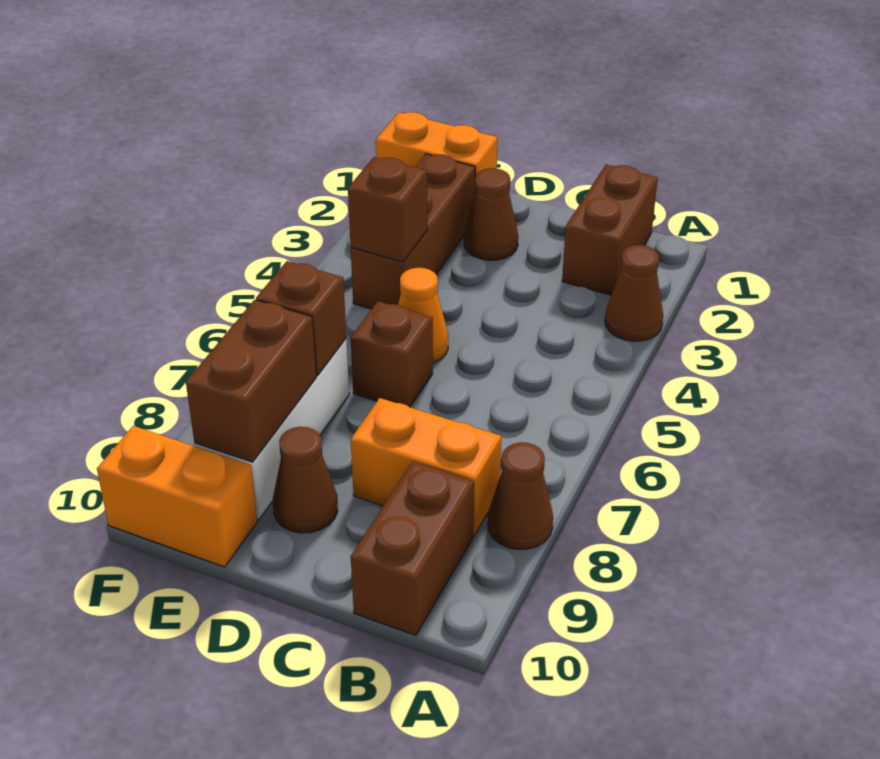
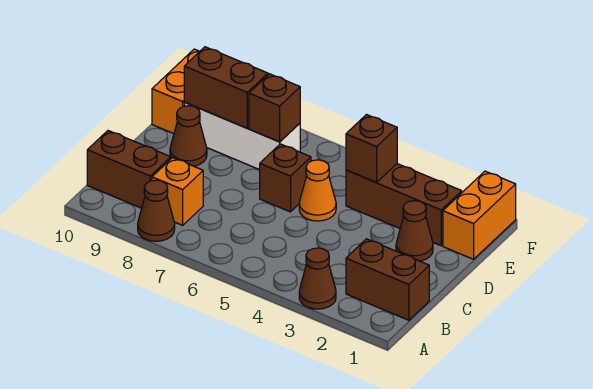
orange brick B8:C8 level 1 -> orange brick B8 level 1

